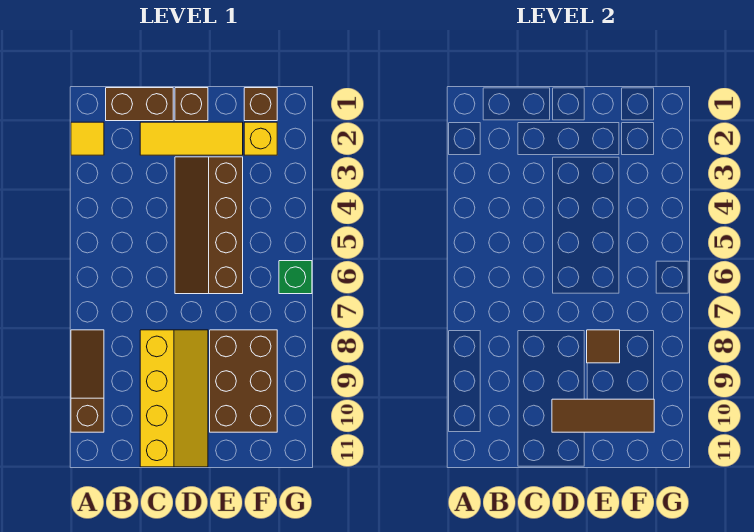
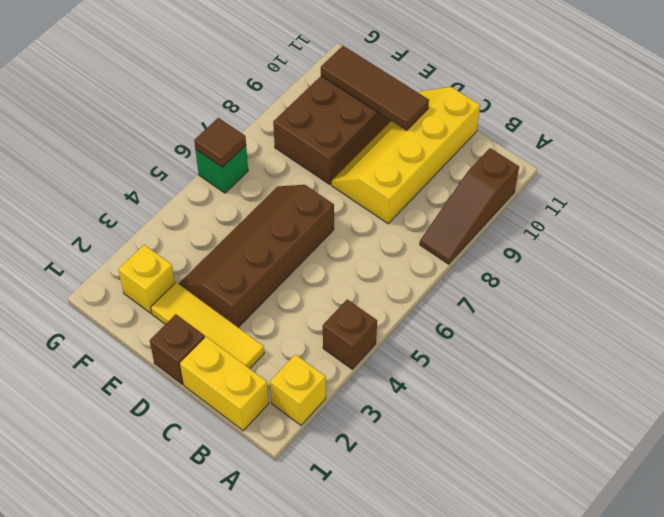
yellow tile A2 level 1 -> yellow brick A2 level 1
brown brick B1:C1 level 1 -> yellow brick B1:C1 level 1
brown slope D3:E6 level 1 top E -> brown slope D3:E6 level 1 top D
brown tile E8 level 2 -> brown tile G6 level 2
brown brick F1 level 1 -> brown brick A4 level 1

